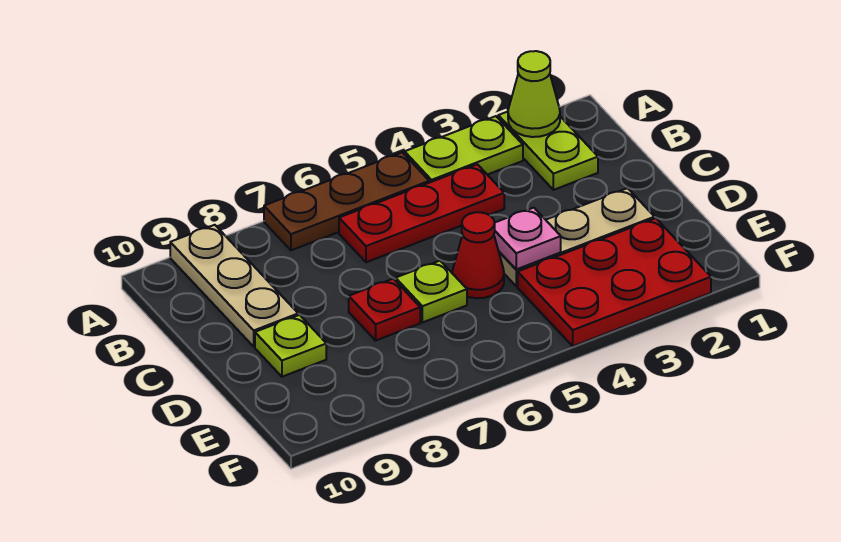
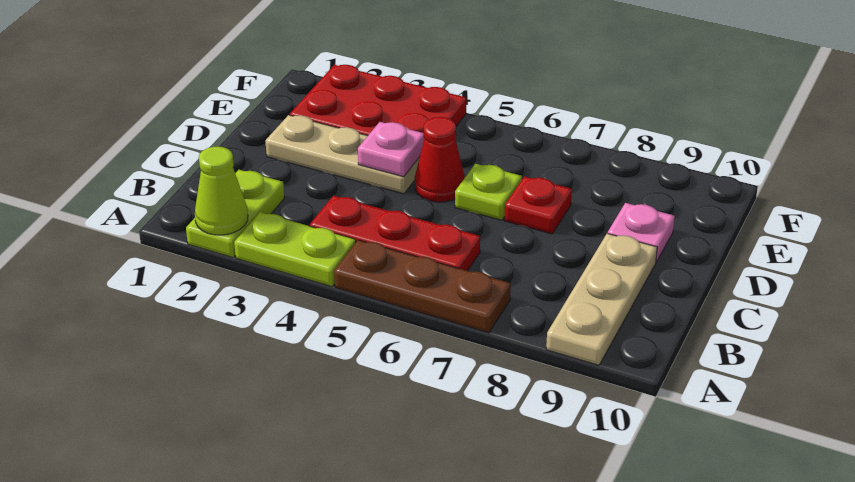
lime plate D9 level 1 -> pink plate D9 level 1

